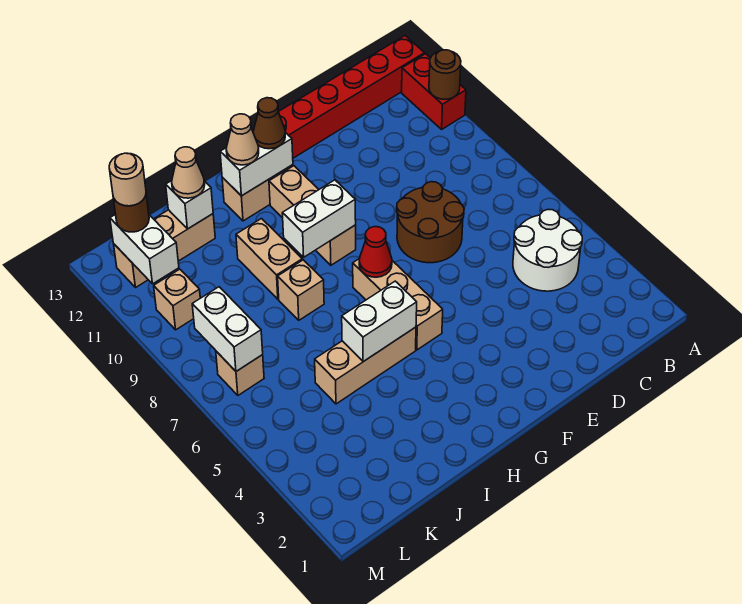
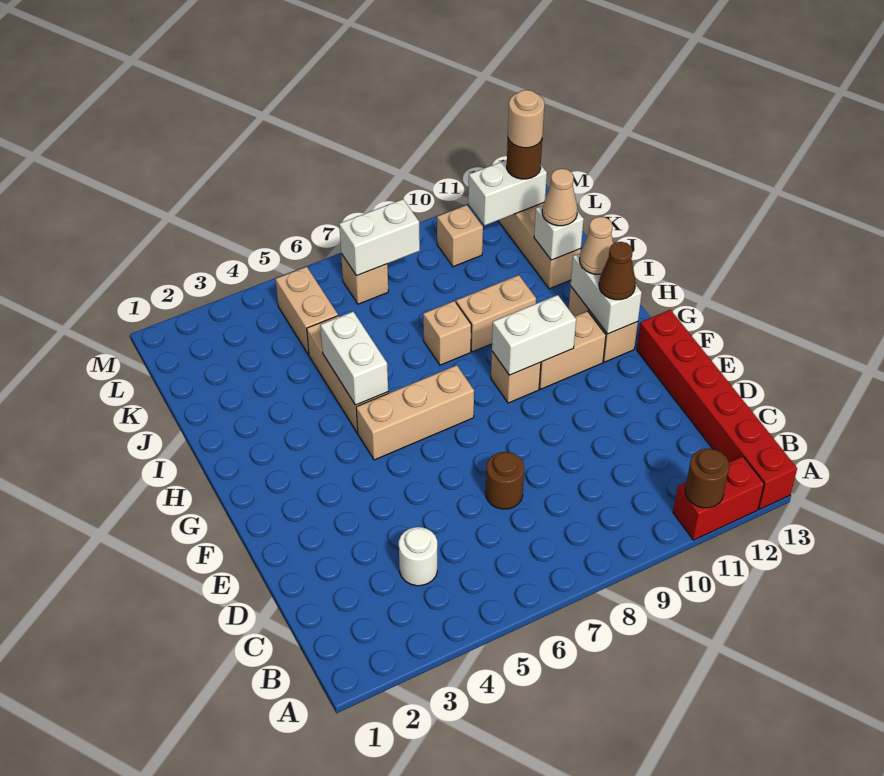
white round brick B4:C5 level 1 -> white round brick C4 level 1
brown round brick D7:E8 level 1 -> brown round brick D7 level 1
red cone G7 level 2 -> none
white brick G9:H9 level 2 -> white brick G9:G10 level 2
none -> tan brick K5:L5 level 1

